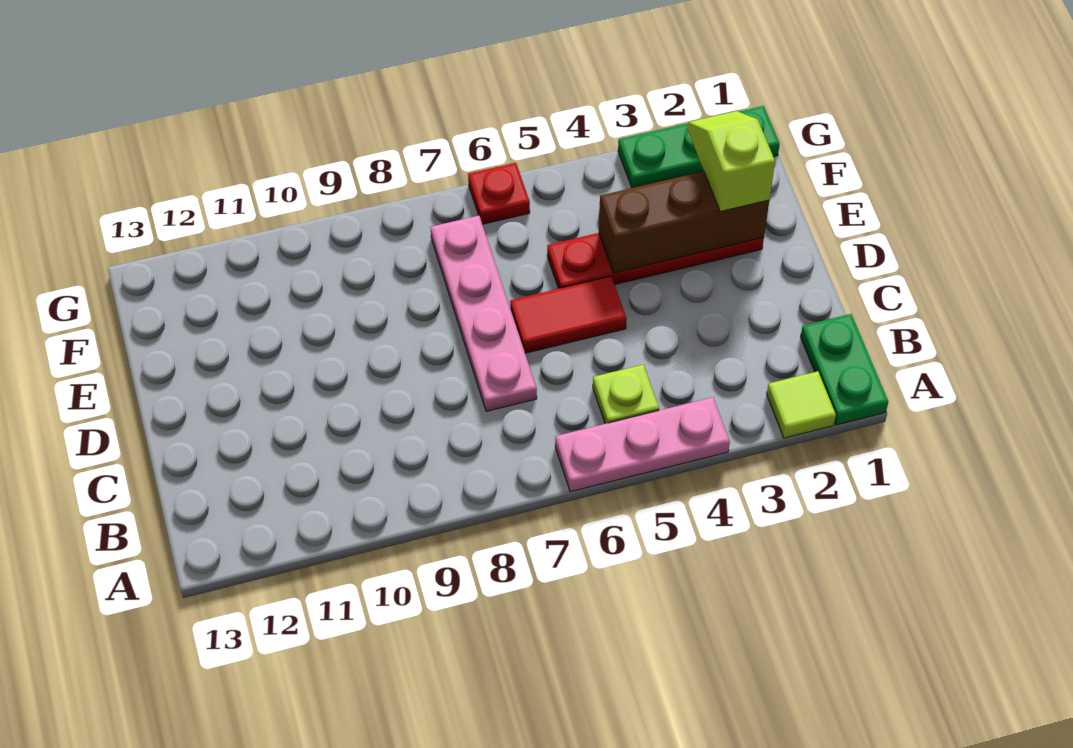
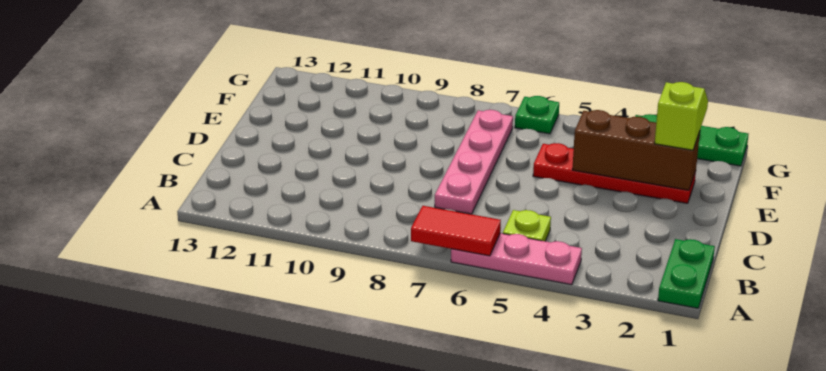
lime tile A2 level 1 -> none
red tile D5:D6 level 1 -> red tile A6:A7 level 2
red plate G6 level 1 -> green plate G6 level 1

